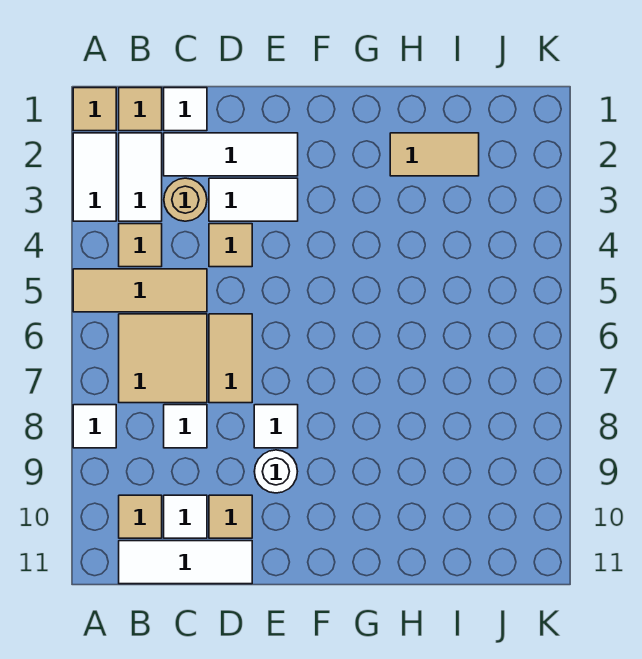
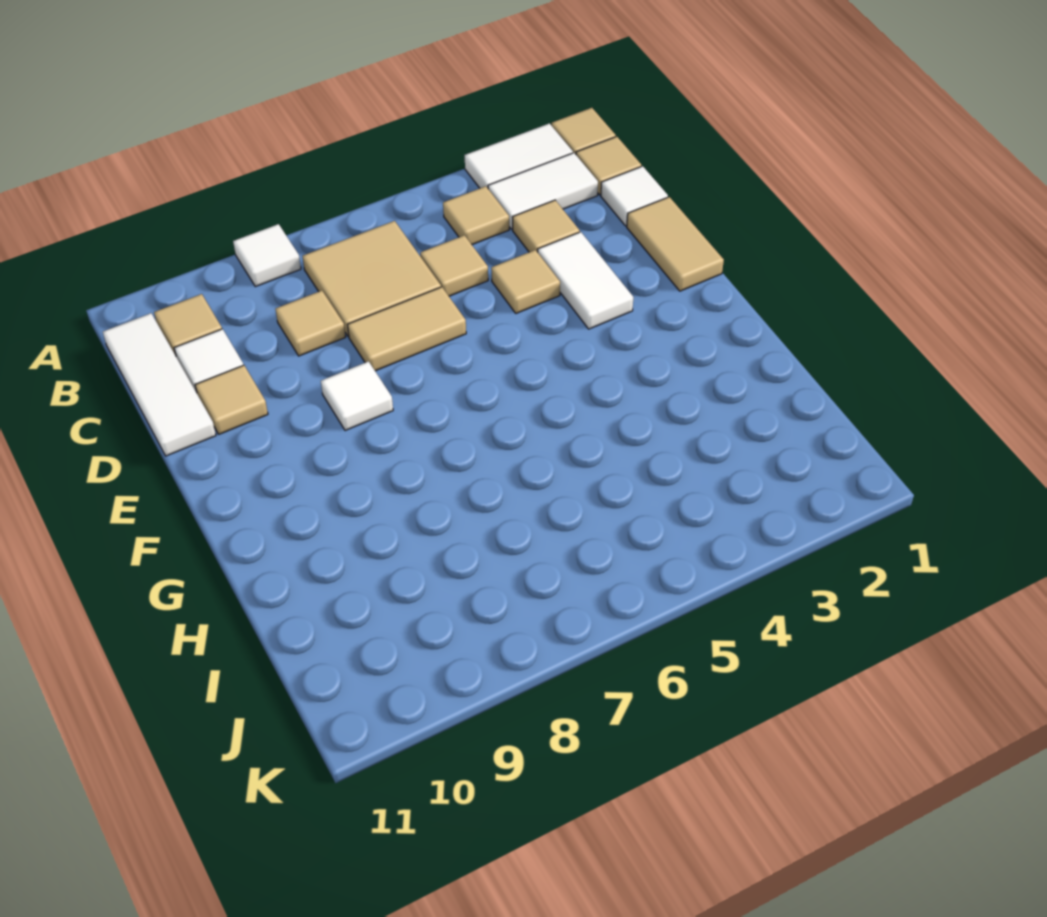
tan tile A5:C5 level 1 -> tan tile C5 level 1
white tile C2:E2 level 1 -> none
tan round brick C3 level 1 -> tan tile C3 level 1
white tile C8 level 1 -> tan tile C8 level 1
white round brick E9 level 1 -> none
tan tile H2:I2 level 1 -> tan tile D1:E1 level 1

